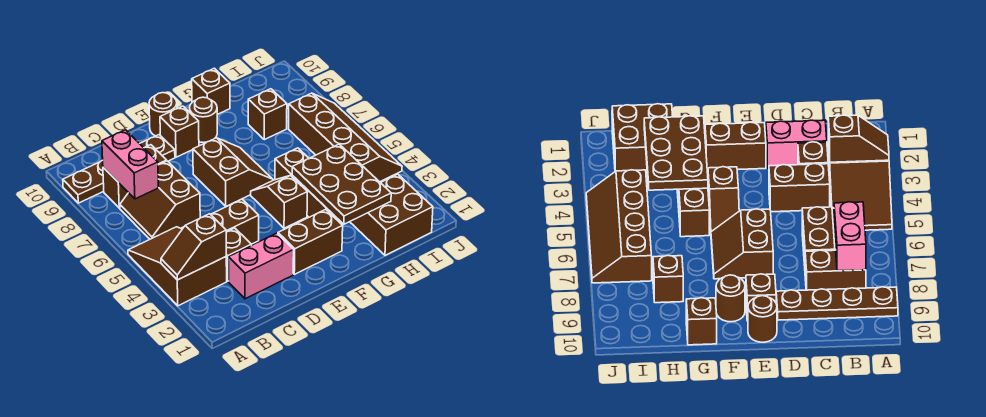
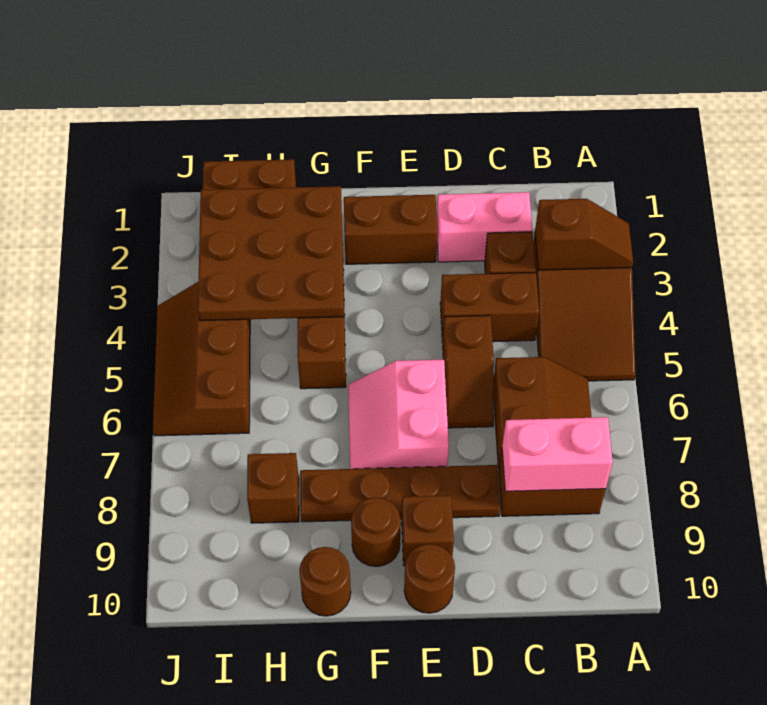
brown plate A9:D9 level 1 -> brown plate D8:G8 level 1
pink brick B7:B8 level 2 -> pink brick B8:C8 level 2
brown slope E6:F7 level 1 top E -> pink slope E6:F7 level 1 top E
brown slope F4:F5 level 1 top 4 -> brown slope D5:D6 level 1 top 5
brown plate G2:H4 level 2 -> brown plate G2:I4 level 2
brown brick G10 level 1 -> brown round brick G10 level 1
brown slope I4:J7 level 1 top I -> brown slope I4:J6 level 1 top I

